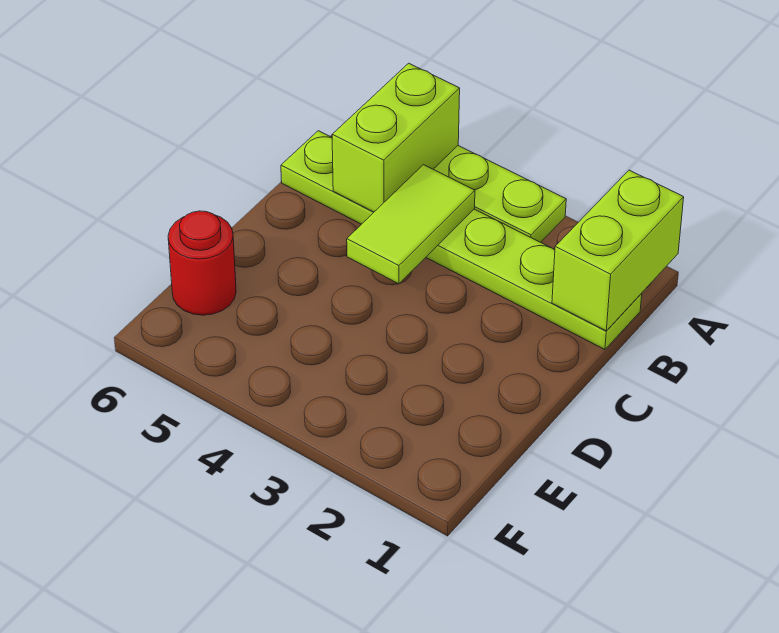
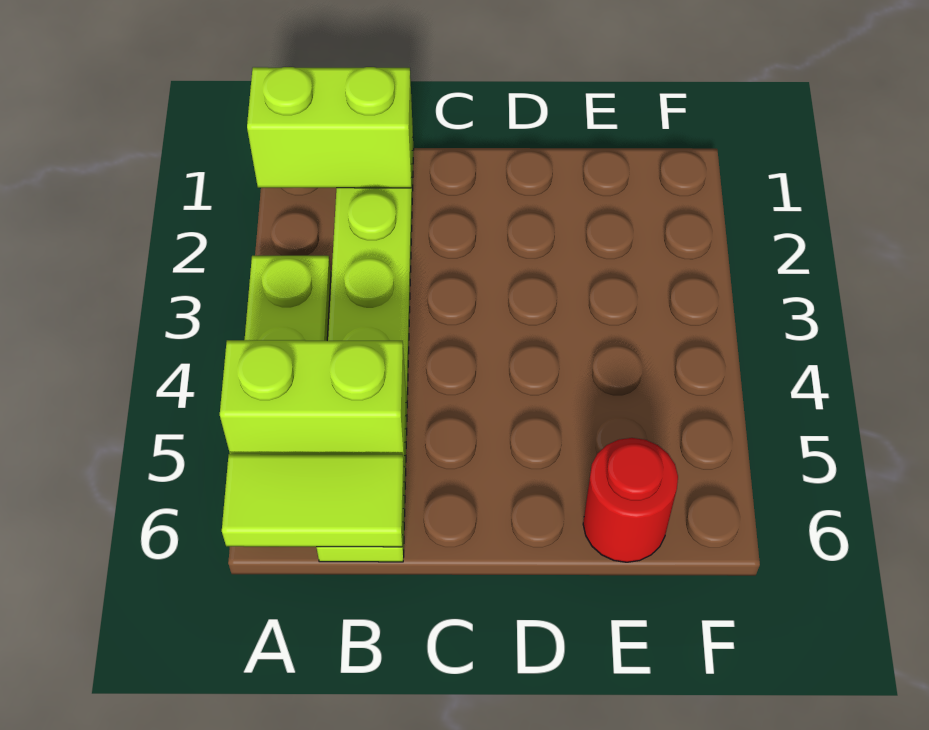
lime tile B4:C4 level 2 -> lime tile A6:B6 level 2

